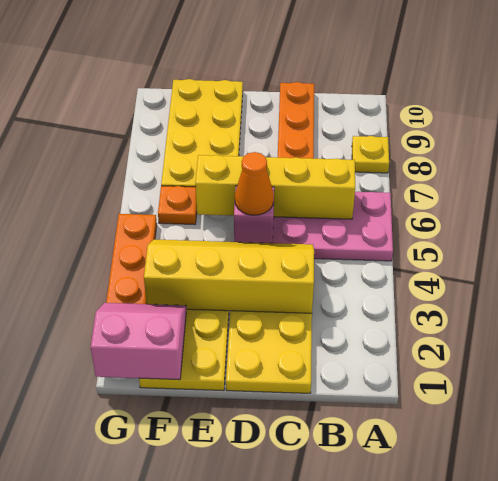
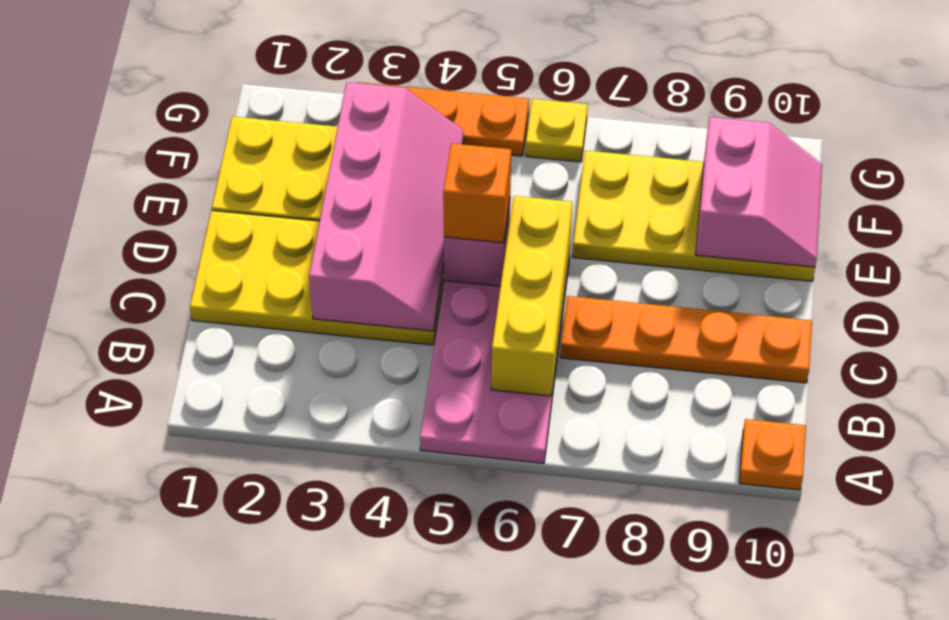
yellow plate A8 level 1 -> yellow plate G6 level 1
yellow brick B6:E6 level 2 -> yellow brick B6:D6 level 2
yellow slope C3:F4 level 2 top 3 -> pink slope C3:F4 level 2 top 3
orange cone D5 level 3 -> orange brick D5 level 3
pink slope F1:G2 level 2 top 1 -> pink slope E9:F10 level 2 top 9
orange plate F6 level 1 -> orange plate A10 level 1

